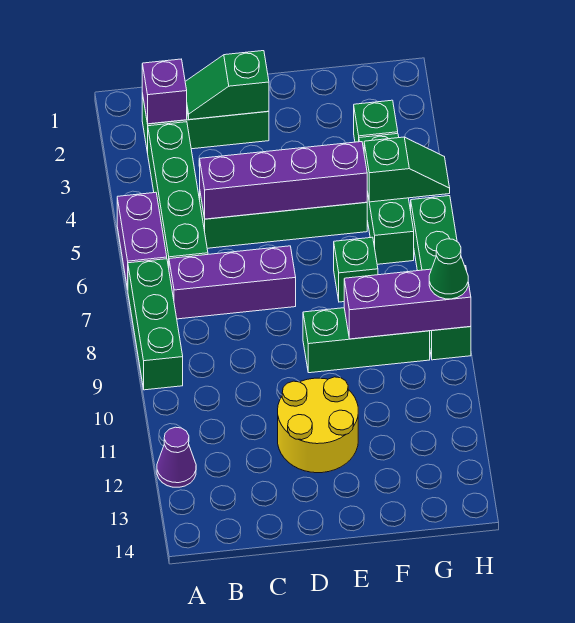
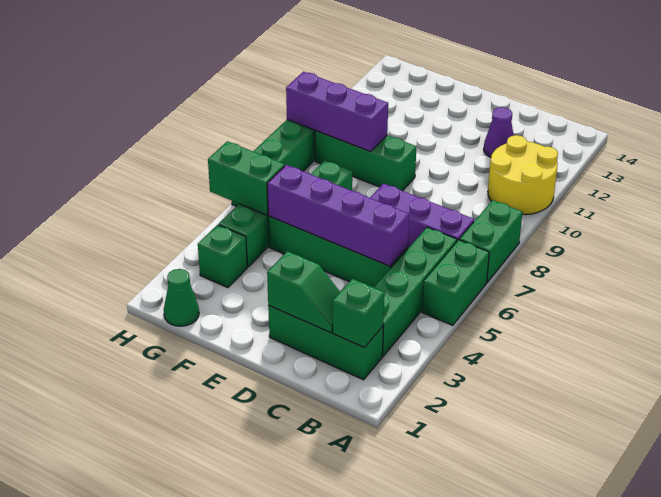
purple brick A5:A6 level 1 -> green brick A5:A6 level 1
green brick A7:A9 level 1 -> green brick A7:A8 level 1
purple cone A12 level 1 -> purple cone C12 level 1
purple brick B2 level 2 -> green brick B2 level 2
yellow round brick D11:E12 level 1 -> yellow round brick A10:B11 level 1
green slope G5:H5 level 2 top G -> green brick G5:H5 level 2
green cone H9 level 3 -> green cone G1 level 1

